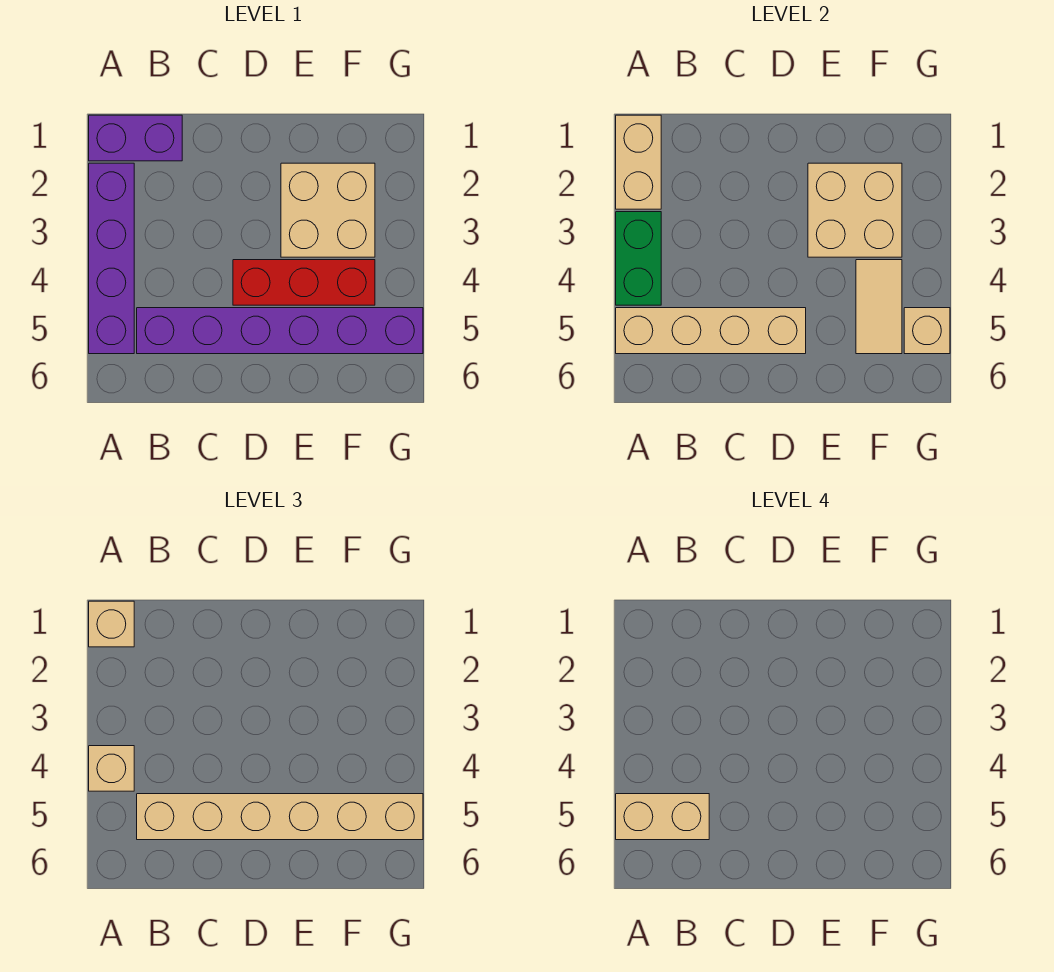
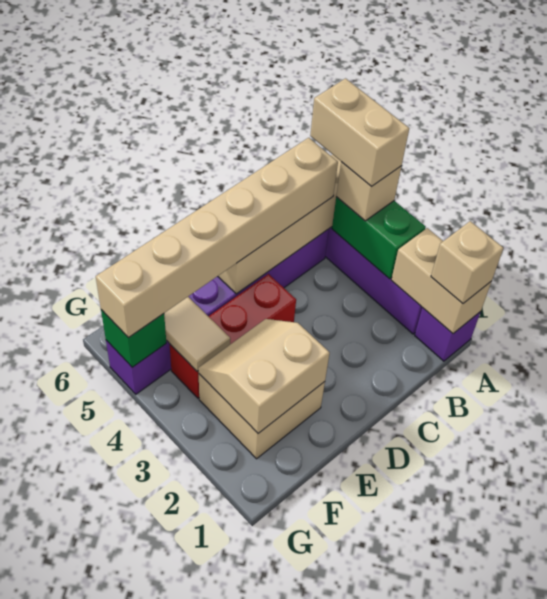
purple brick A1:B1 level 1 -> purple brick A1 level 1
tan brick A5:B5 level 4 -> tan brick A4:A5 level 4
tan brick E2:F3 level 2 -> tan slope E2:F3 level 2 top 2
tan brick G5 level 2 -> green brick G5 level 2

